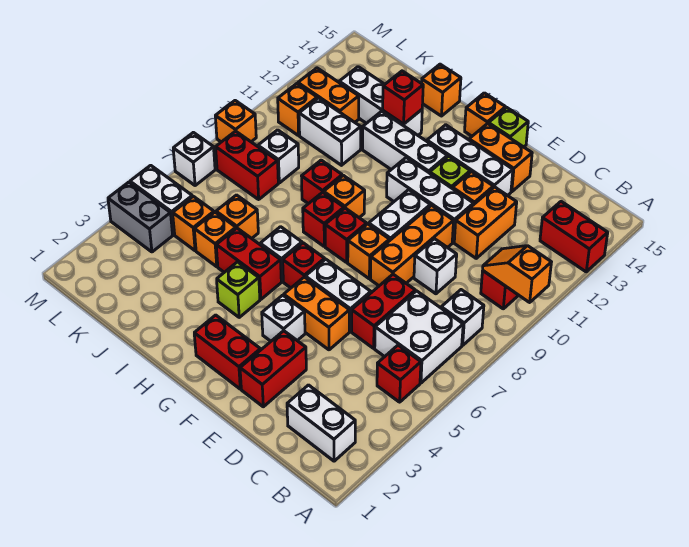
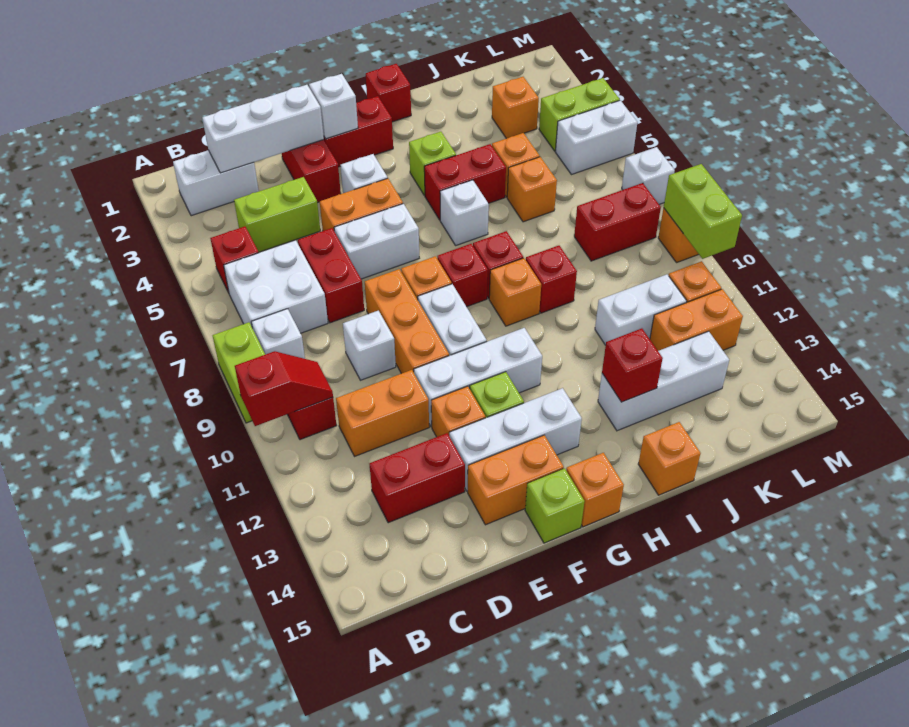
none -> lime brick A8:A9 level 1
orange slope A10:B10 level 2 top A -> red slope A10:B10 level 2 top A
red brick A13:B13 level 1 -> red brick C13:D13 level 1
none -> lime brick C4:D4 level 1
orange brick D11:D12 level 1 -> orange brick C11:D11 level 1
red brick G6 level 1 -> red brick H1 level 1
white brick G12:I12 level 1 -> white brick C2:E2 level 2
orange brick K5 level 1 -> orange brick K3 level 1
white brick K9 level 1 -> white brick F2 level 2
grey brick L4:M4 level 1 -> lime brick L4:M4 level 1
none -> lime brick M9:M10 level 2

